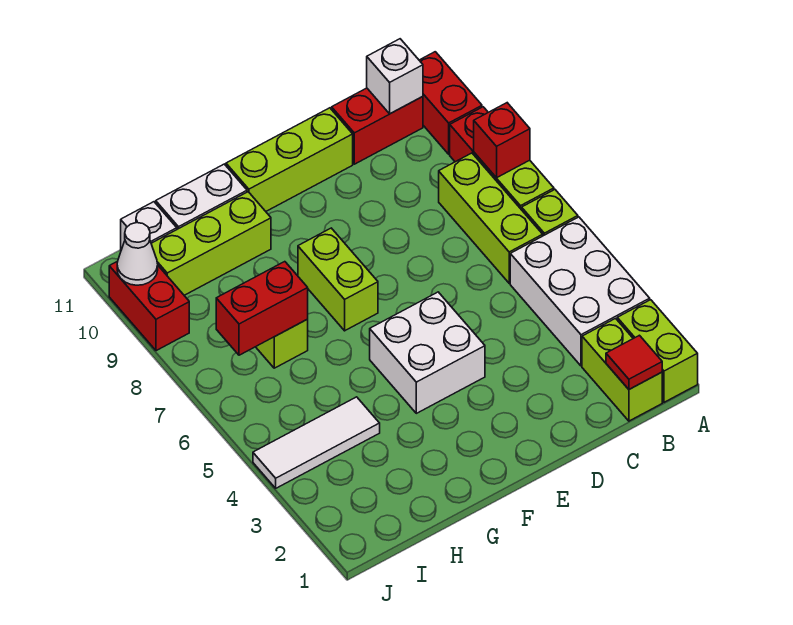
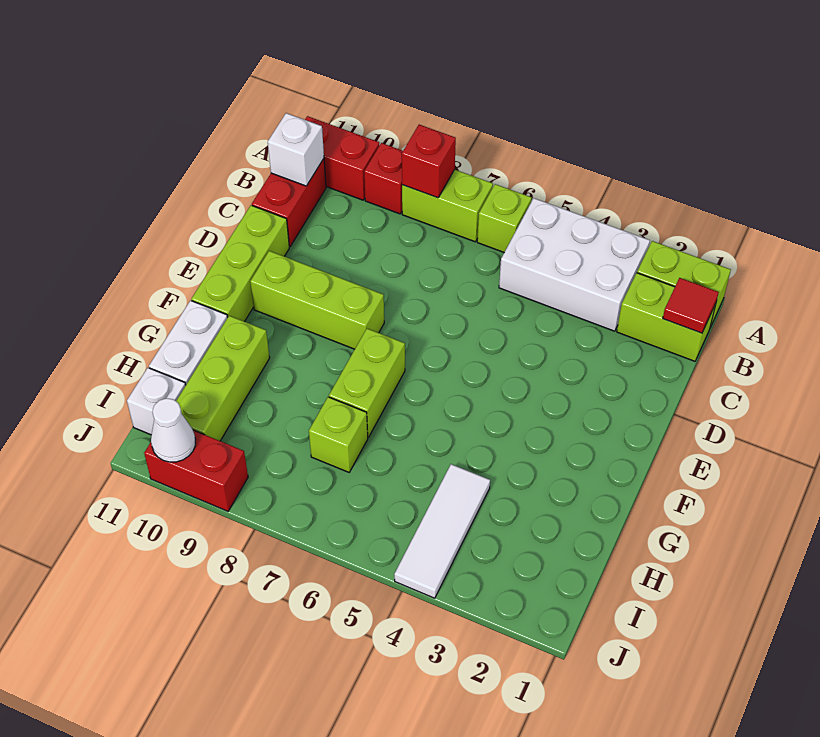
lime brick B6:B8 level 1 -> lime brick E8:E10 level 1
white brick E4:F5 level 1 -> none
lime brick F7:F8 level 1 -> lime brick F7:G7 level 1
red brick H7:I7 level 2 -> none

